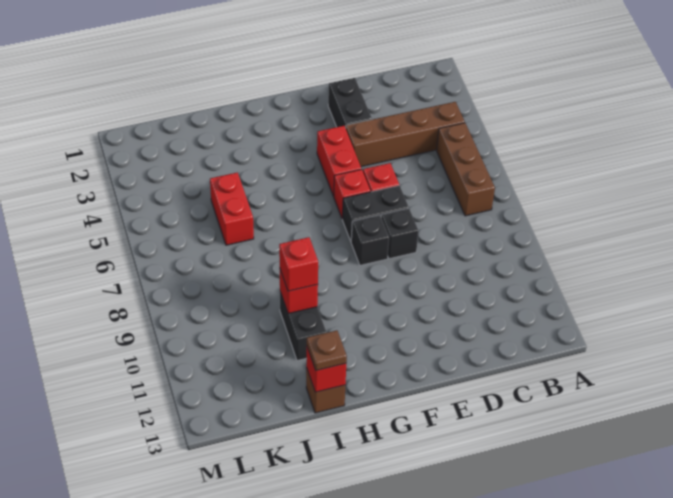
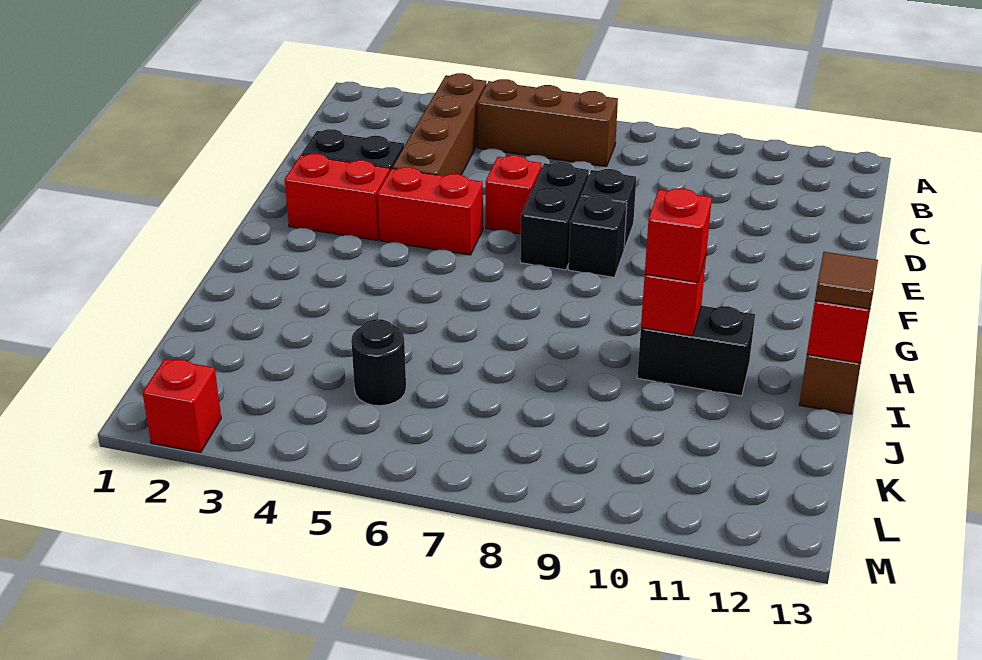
red brick F6 level 1 -> red brick M2 level 1
brown plate I13 level 3 -> brown tile I13 level 3
red brick J5:J6 level 1 -> red brick F2:F3 level 1
none -> black round brick K5 level 1

